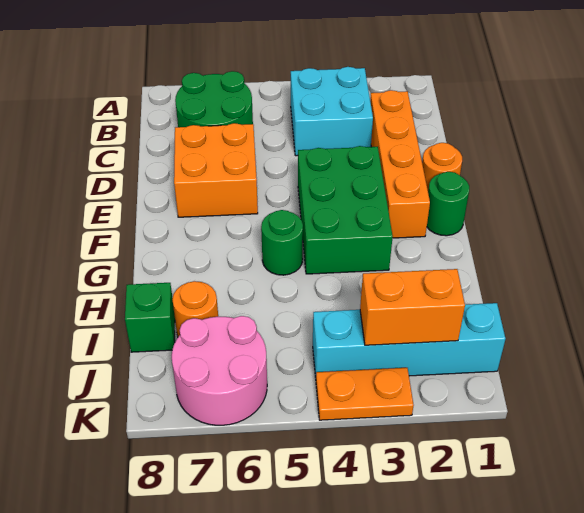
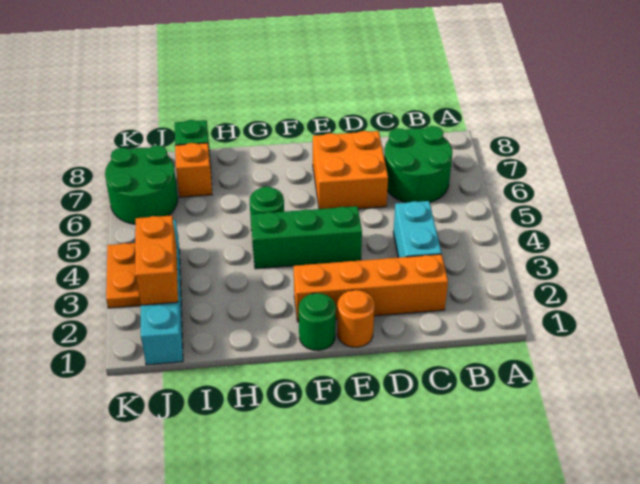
cyan brick B3:C4 level 1 -> cyan brick C3:C4 level 1
green brick E3:G4 level 1 -> green brick E4:G4 level 1
orange round brick I7 level 1 -> orange brick I7 level 1
pink round brick J6:K7 level 1 -> green round brick J6:K7 level 1

